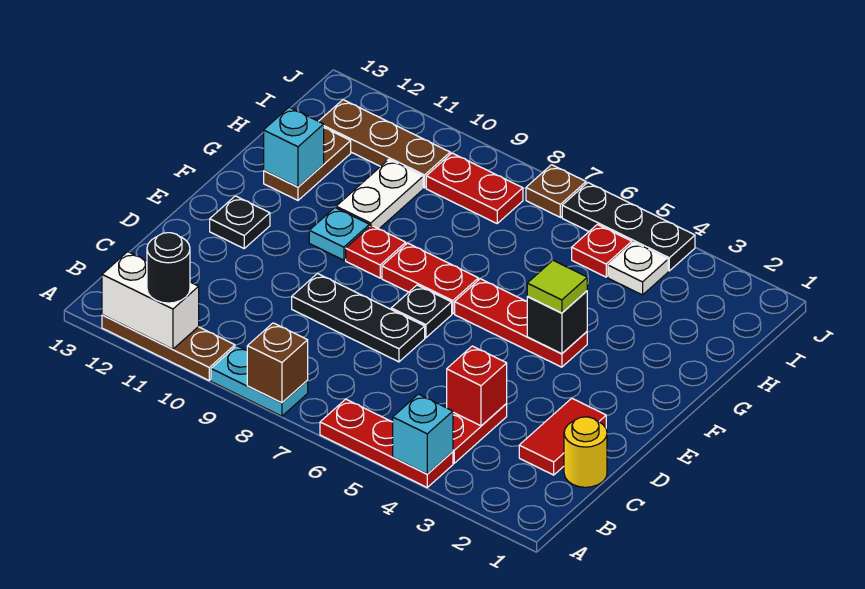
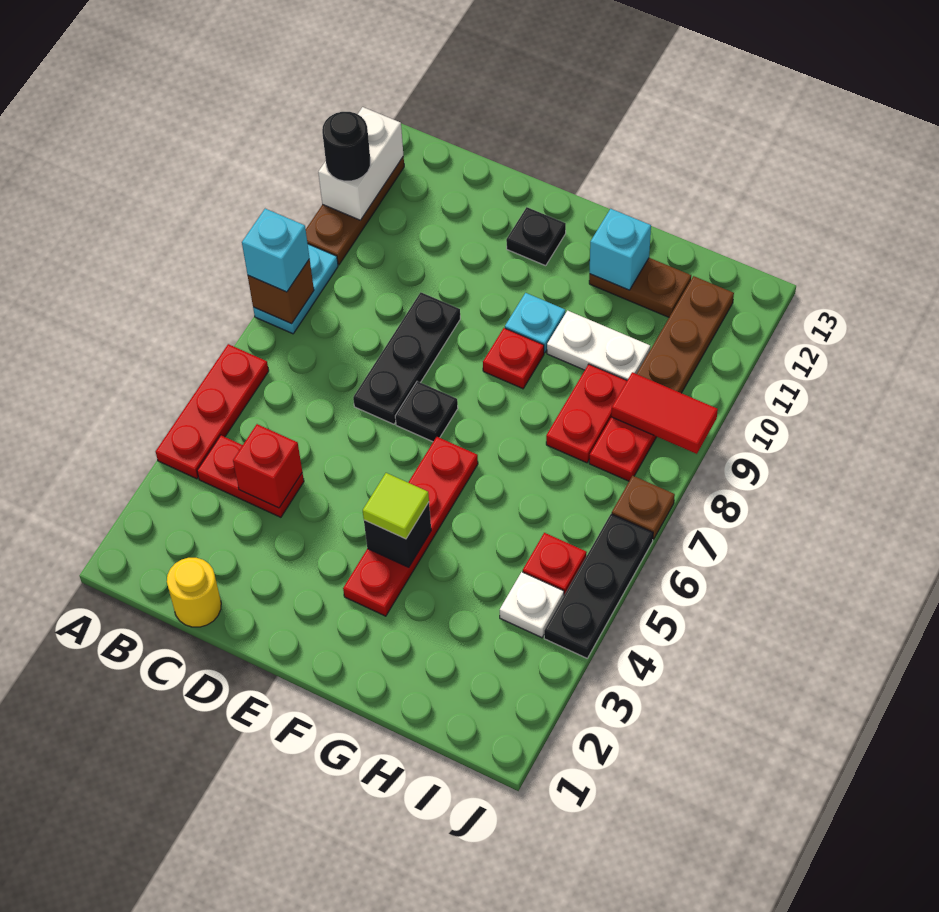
cyan brick A4 level 2 -> cyan brick A8 level 3
red tile C2:D2 level 1 -> red tile I9:J9 level 2
red plate F4:F6 level 1 -> red plate F3:F6 level 1
red plate F7:F8 level 1 -> red plate H8:H9 level 1

